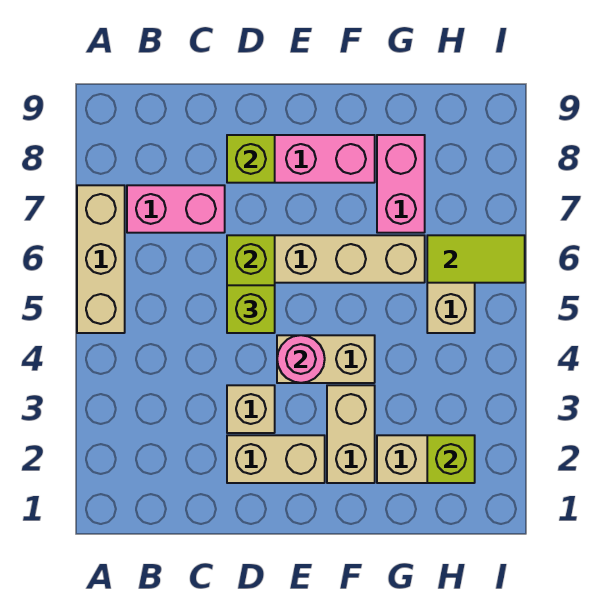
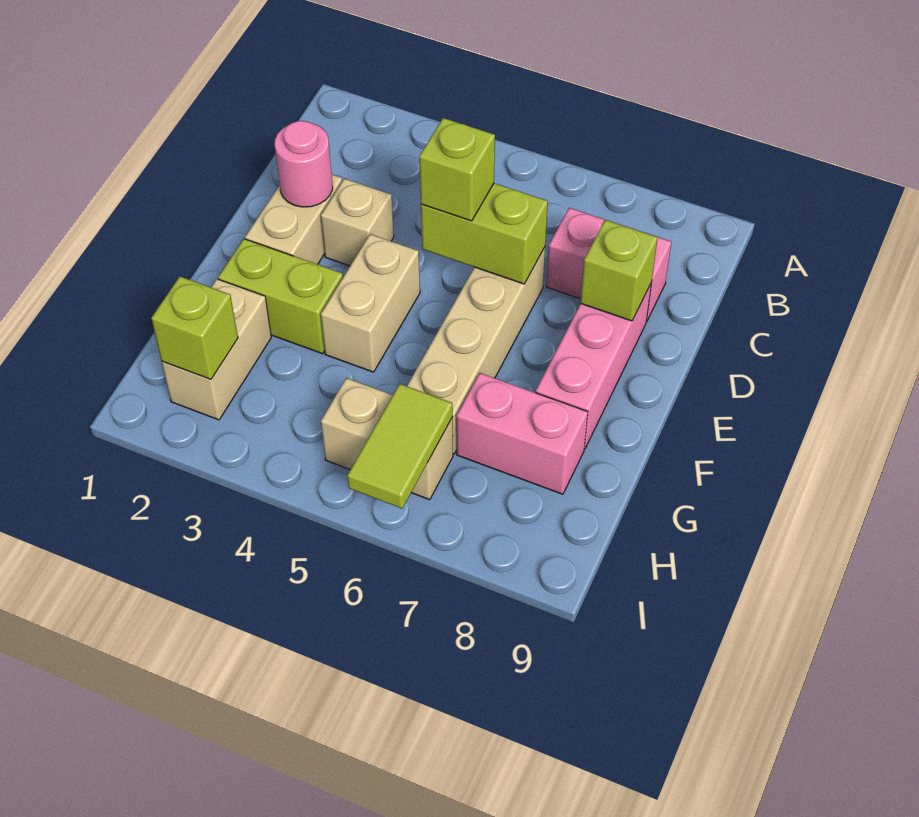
tan brick A5:A7 level 1 -> none
pink brick B7:C7 level 1 -> pink brick C7:C8 level 1
pink round brick E4 level 2 -> pink round brick D2 level 2
tan brick F2:F3 level 1 -> lime brick F2:F3 level 1

